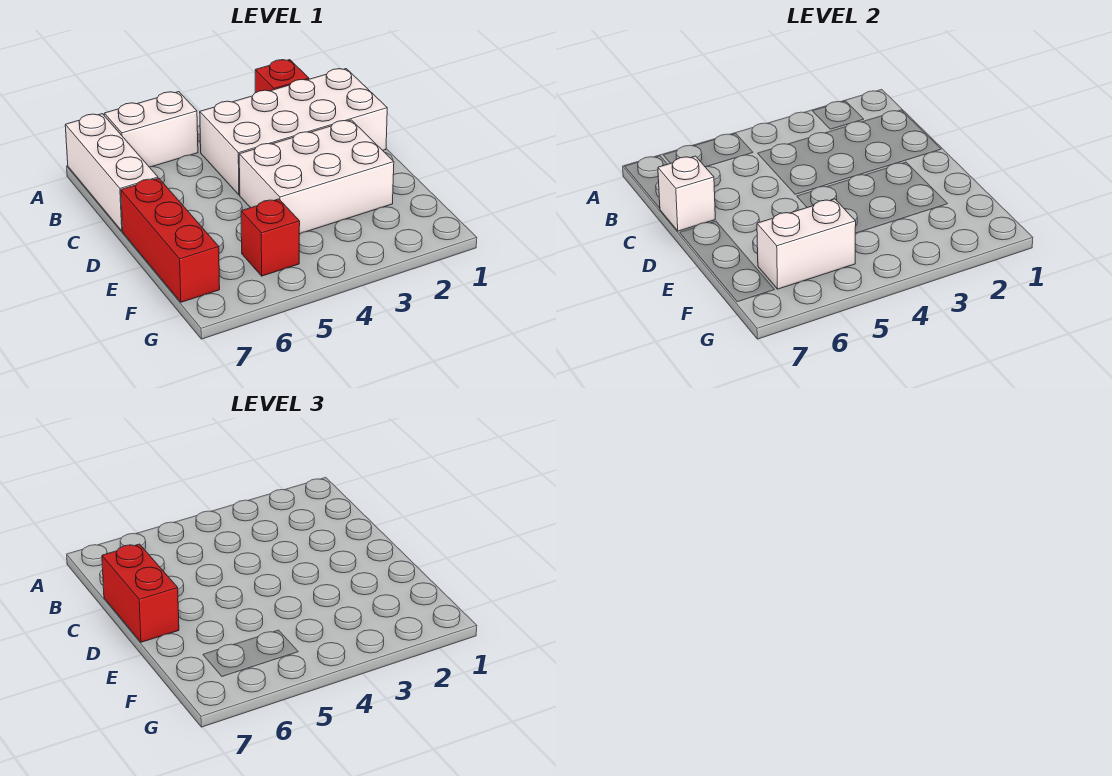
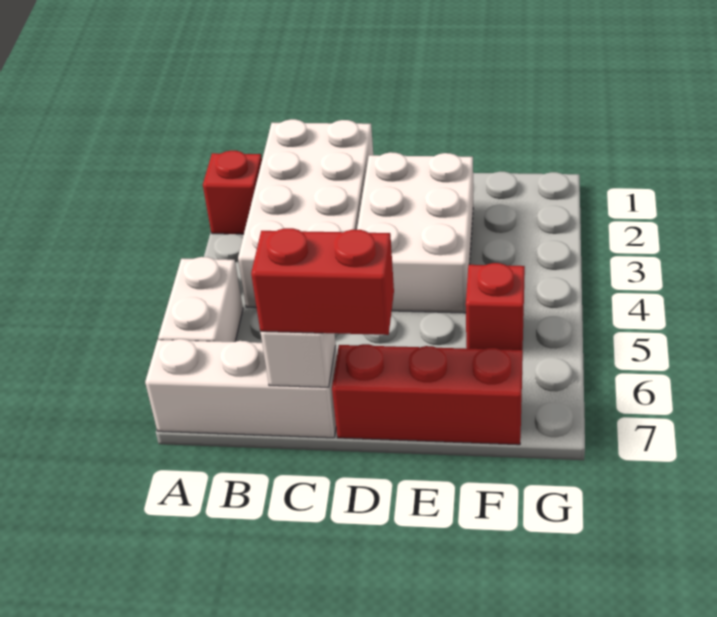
white brick F5:F6 level 2 -> none

